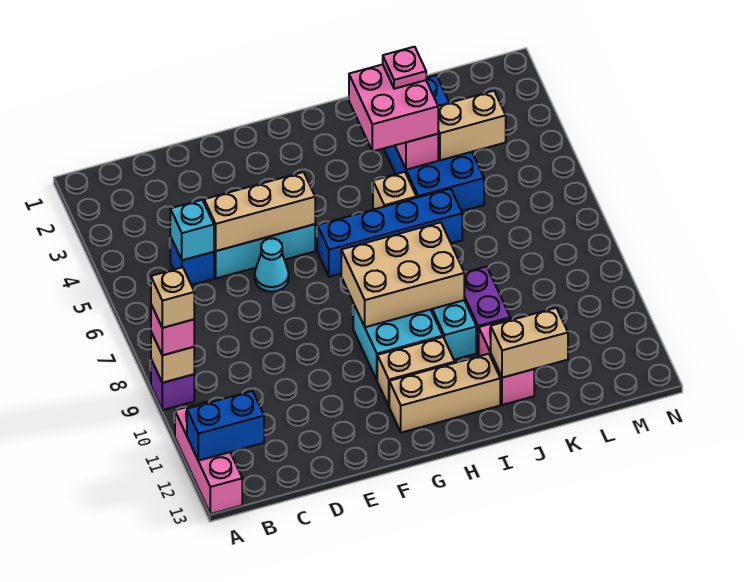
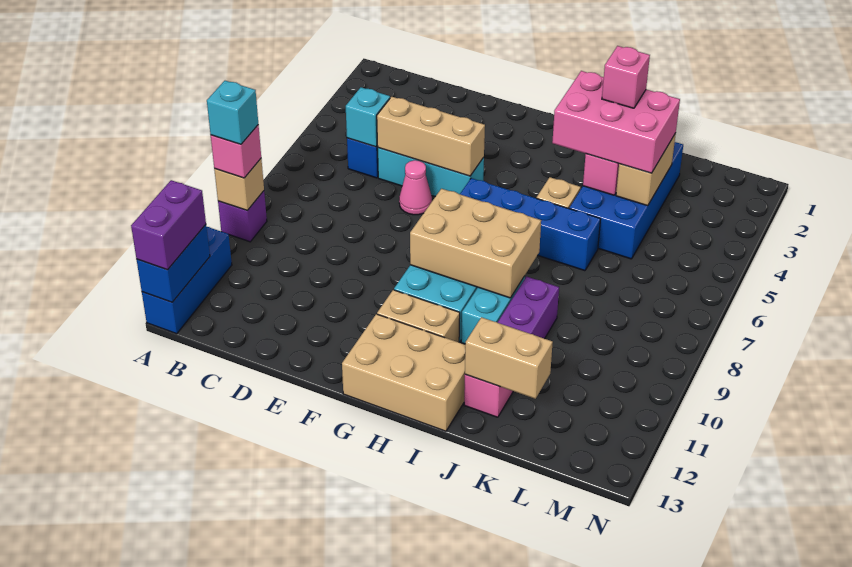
tan brick A9 level 4 -> cyan brick A9 level 4
pink brick A11:A13 level 1 -> blue brick A11:A13 level 1
blue brick A12:B12 level 2 -> blue brick A12:A13 level 2
none -> purple brick A12:A13 level 3
cyan cone E6 level 1 -> pink cone E6 level 1
tan brick G12:I12 level 1 -> tan brick G12:I13 level 1
pink brick I3:J4 level 3 -> pink brick I3:K4 level 3
pink plate J3 level 4 -> pink brick J3 level 4
tan brick K4:L4 level 2 -> tan brick K3:K4 level 2

